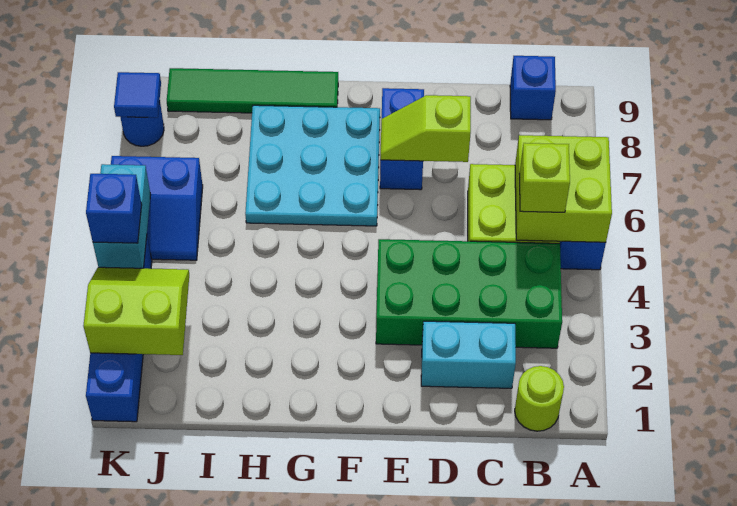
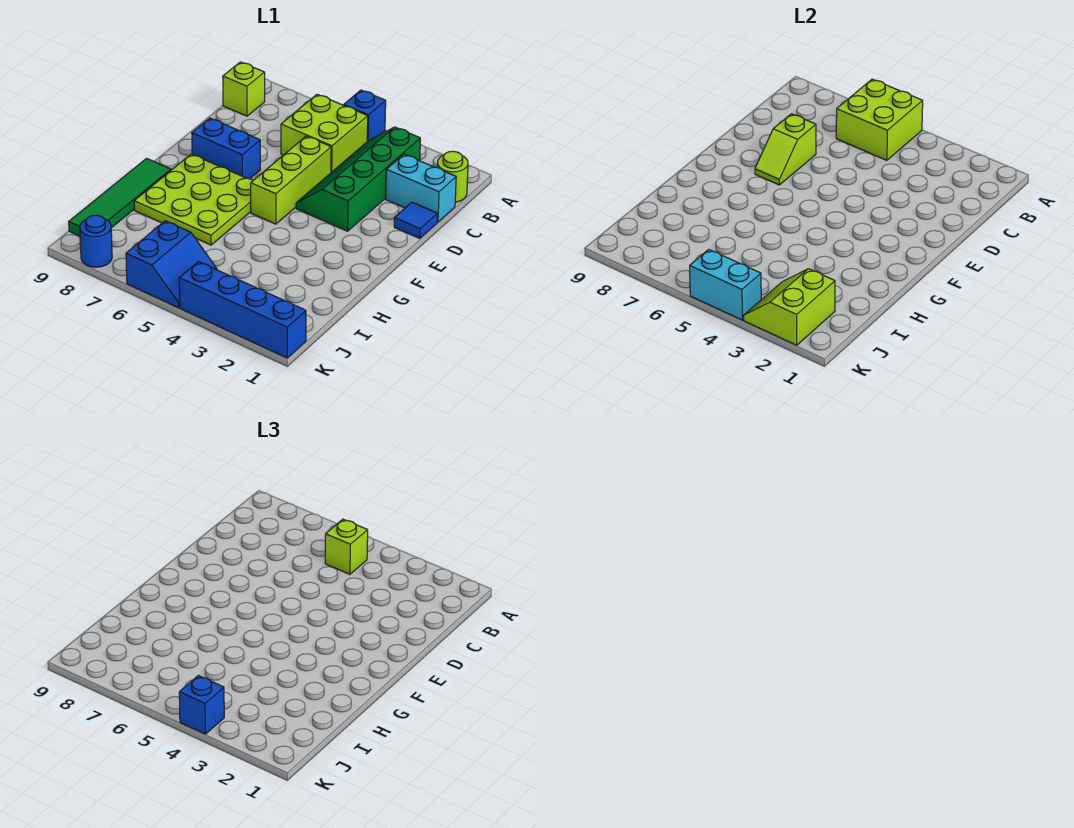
green brick B3:E4 level 1 -> green slope B3:E4 level 1 top 3
blue brick B9 level 1 -> lime brick B9 level 1
cyan brick C2:D2 level 1 -> cyan brick C1:C2 level 1
none -> lime brick D5:F5 level 1
cyan plate F6:H8 level 1 -> lime plate F6:H8 level 1
blue tile K8 level 2 -> blue tile D1 level 1

